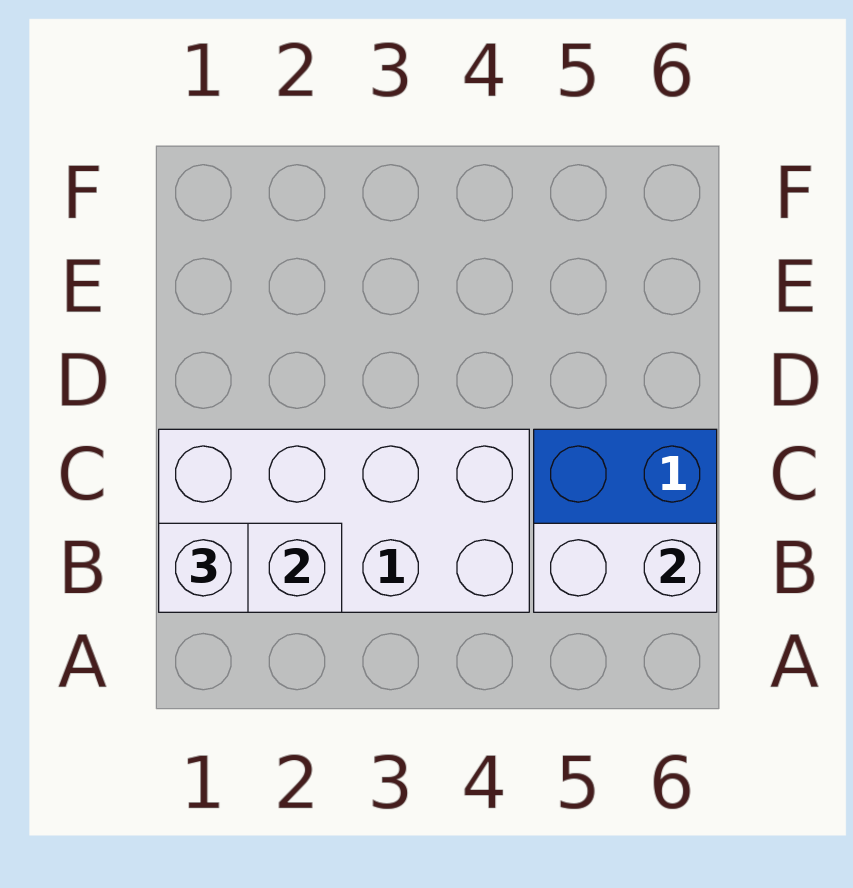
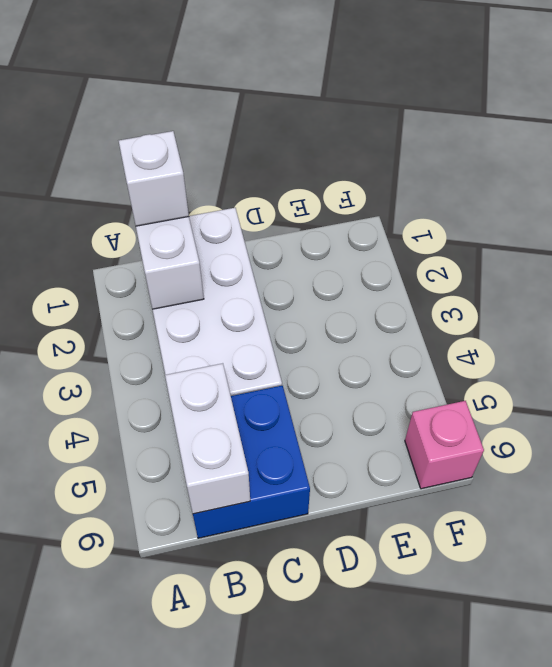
none -> pink brick F6 level 1

